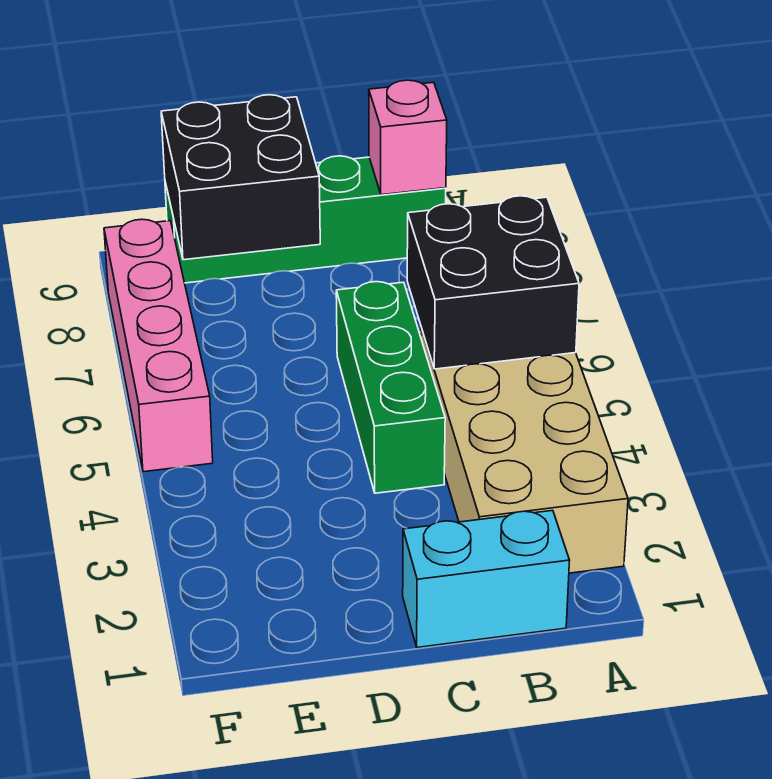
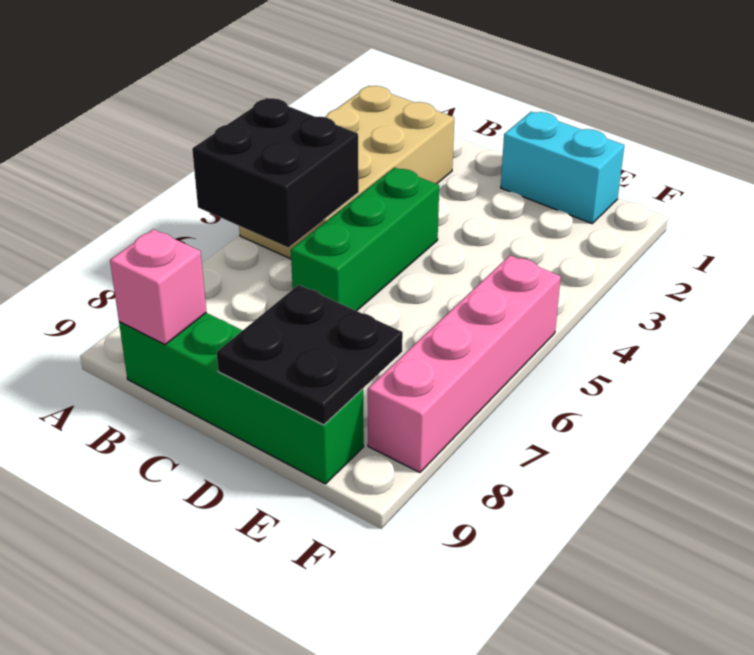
cyan brick B1:C1 level 1 -> cyan brick D1:E1 level 1
black brick D8:E9 level 2 -> black plate D8:E9 level 2

